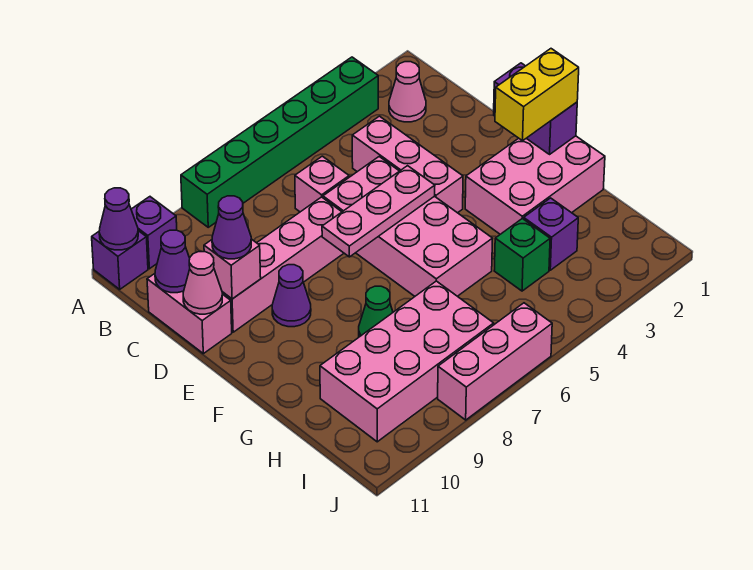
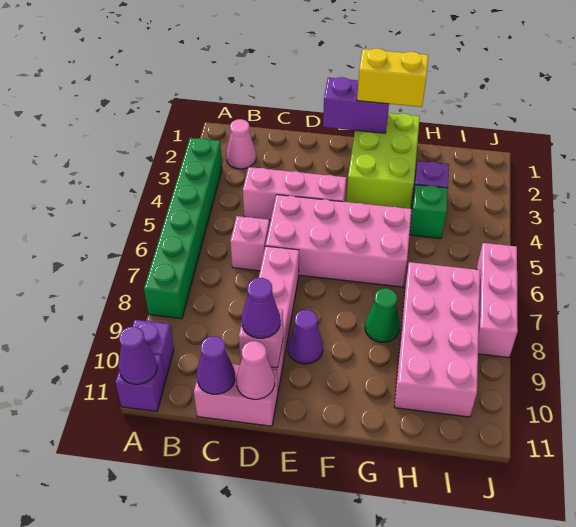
pink plate E5:E7 level 2 -> none
pink brick F1:G3 level 1 -> lime brick F1:G3 level 1
yellow brick F1:F2 level 3 -> yellow brick F1:G1 level 3

